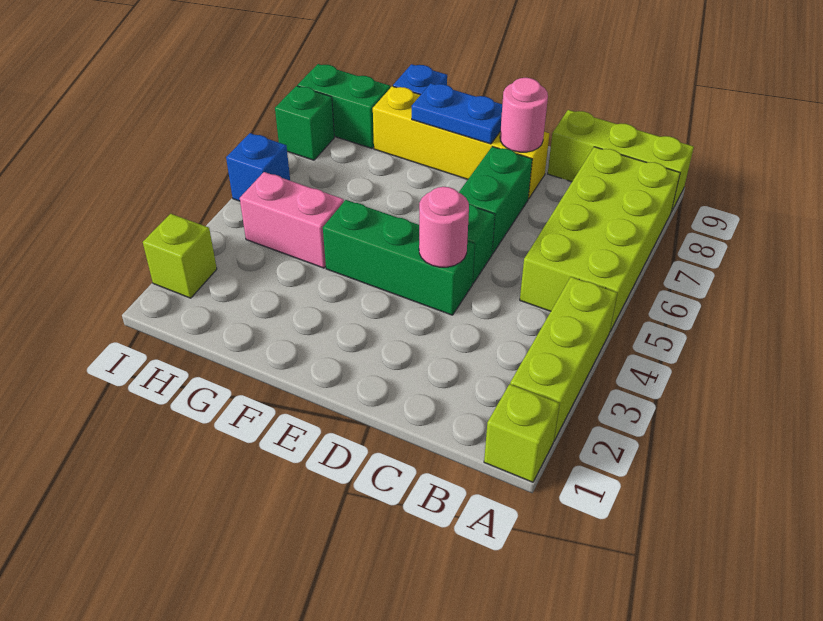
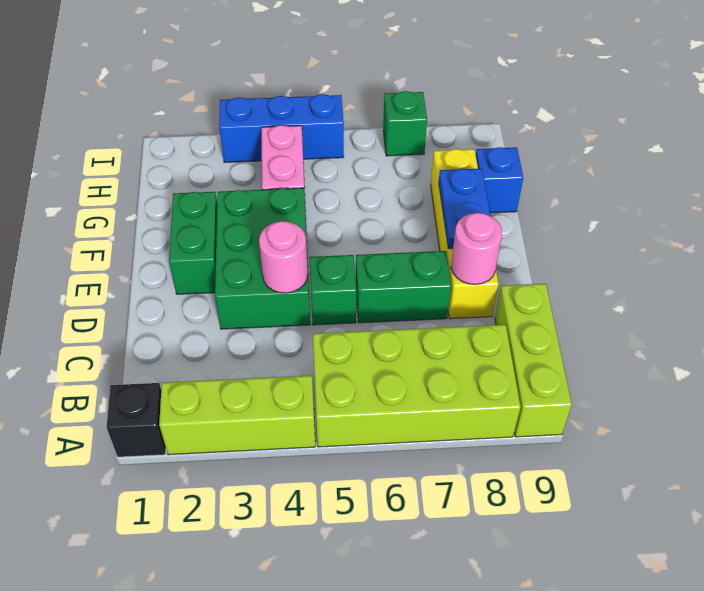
lime brick A1 level 1 -> black brick A1 level 1
green brick D4:F4 level 1 -> green brick D3:F4 level 1
green brick H8:I8 level 1 -> green brick E2:F2 level 1
lime brick I2 level 1 -> none
blue brick I5 level 1 -> blue brick I3:I5 level 1

